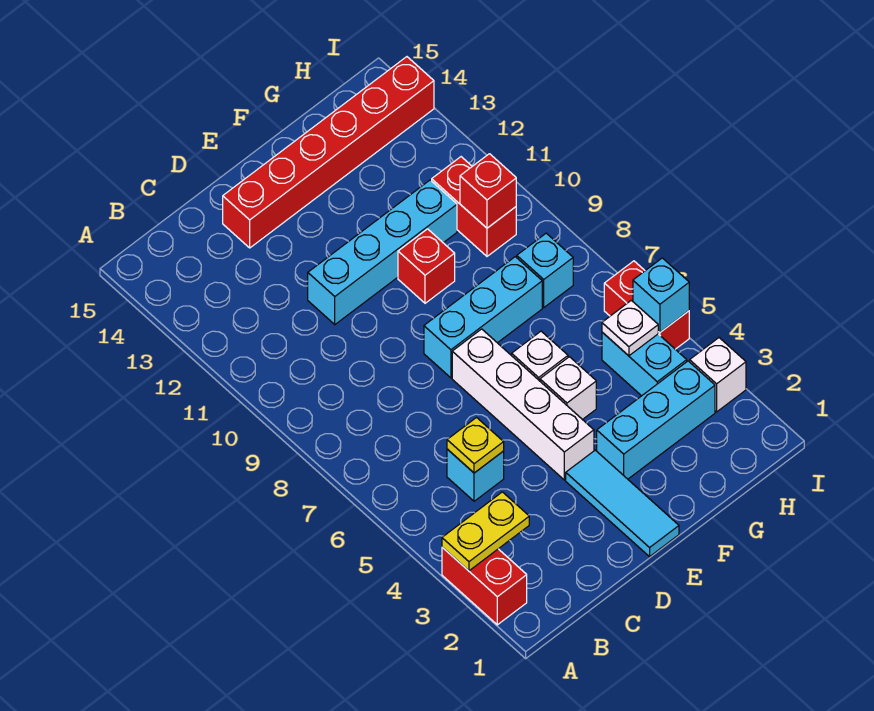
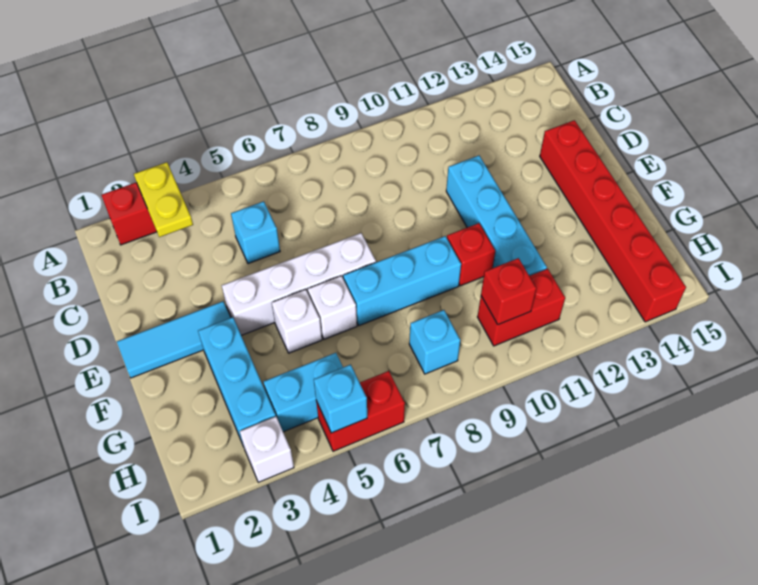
yellow plate C5 level 2 -> none
cyan brick E8:G8 level 1 -> cyan brick F7:F9 level 1
white plate H5 level 2 -> none

